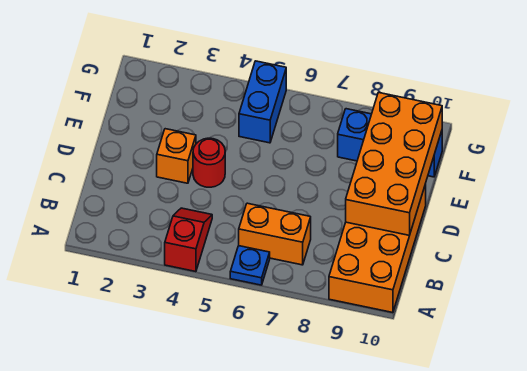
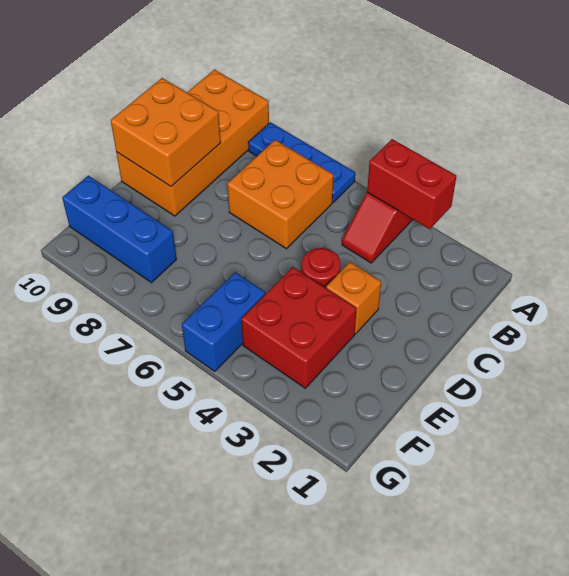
none -> red brick A3:A4 level 2
blue plate A6 level 1 -> blue plate A6:A8 level 1
orange brick B6:B7 level 1 -> orange brick B6:C7 level 1
orange brick C9:F10 level 2 -> orange brick C9:D10 level 2
none -> red brick E3:F4 level 1

